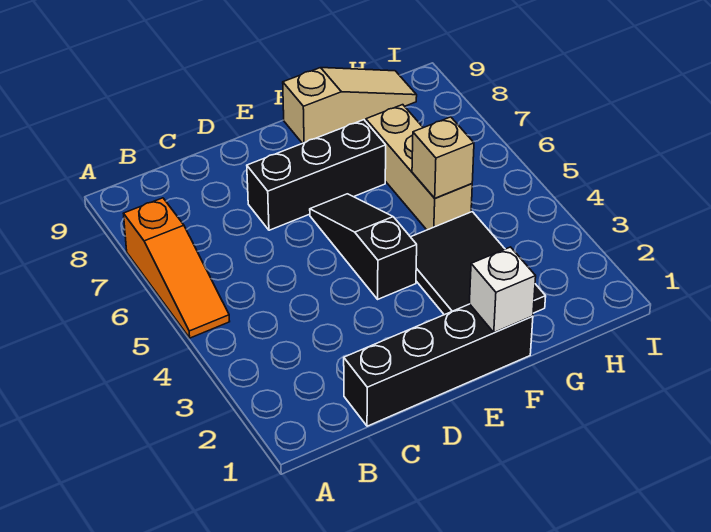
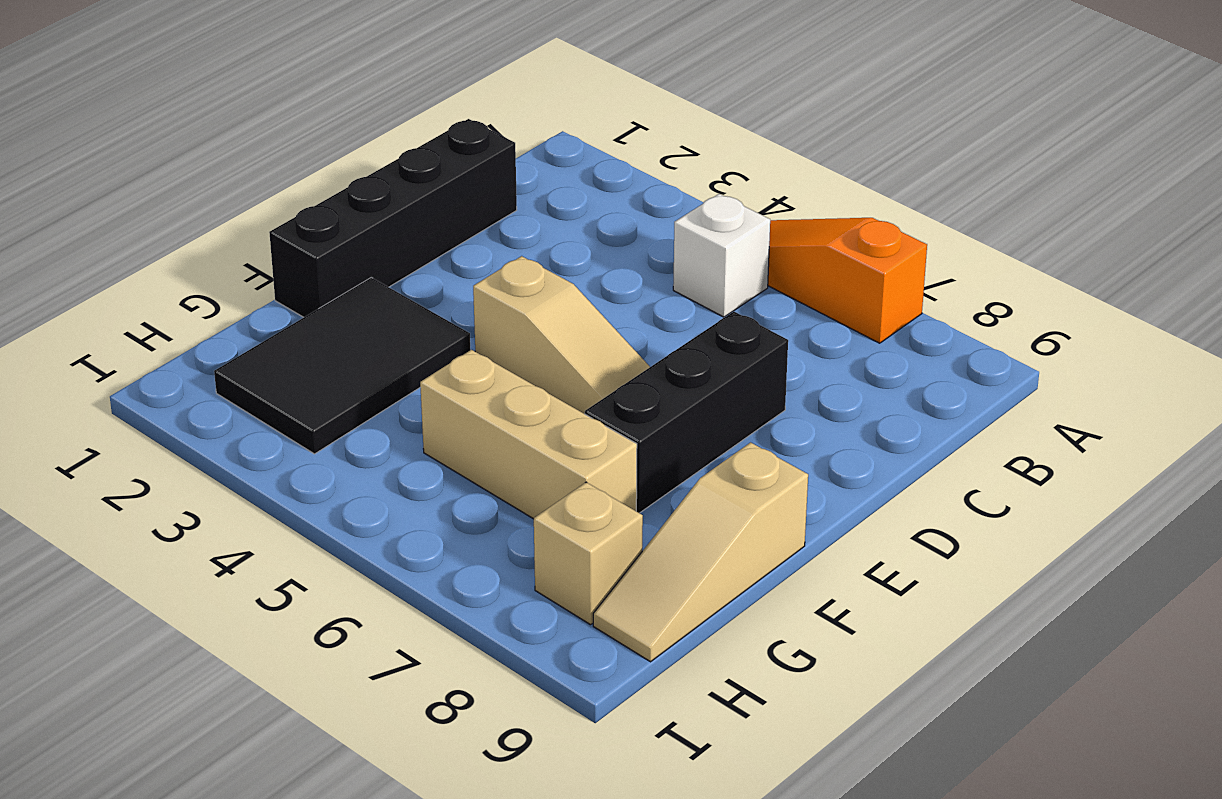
black slope E4:E6 level 1 top 4 -> tan slope E4:E6 level 1 top 4
white brick F1 level 2 -> white brick B5 level 1
black tile F2:G4 level 1 -> black tile F2:H3 level 1
tan brick G5 level 2 -> tan brick H8 level 1

